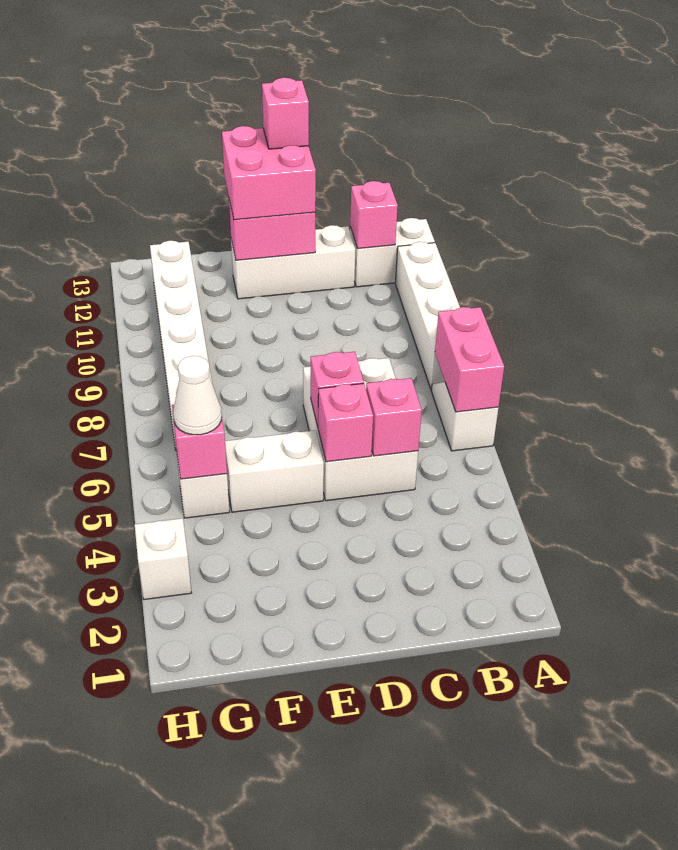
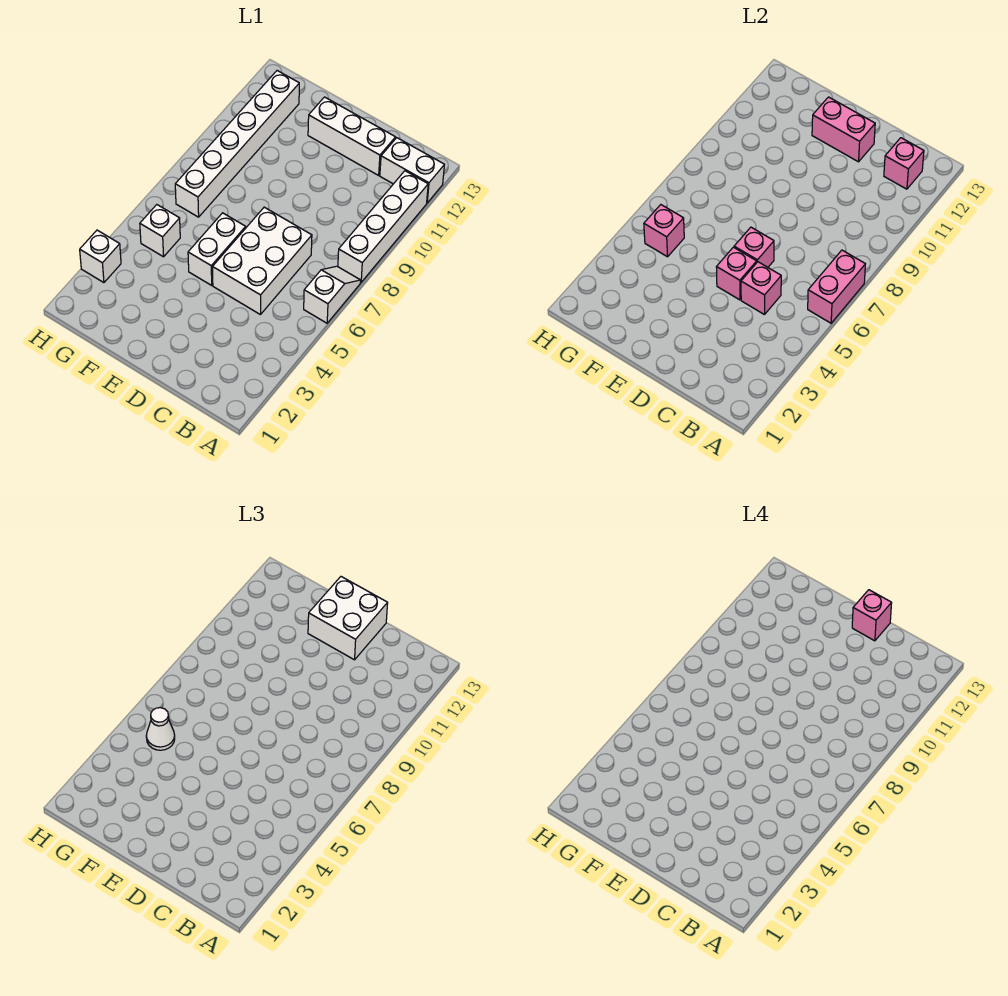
pink brick D12:E13 level 3 -> white brick D12:E13 level 3
white brick E5:F5 level 1 -> white brick E5:E6 level 1

